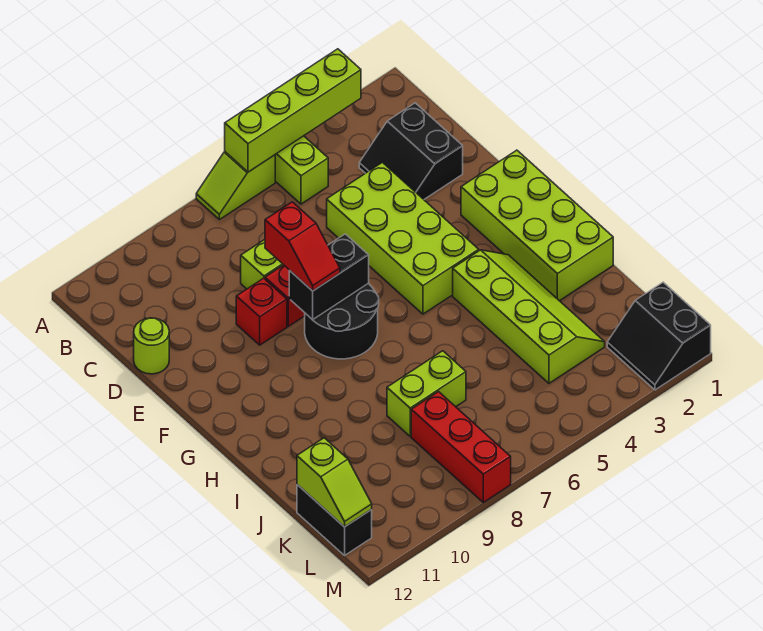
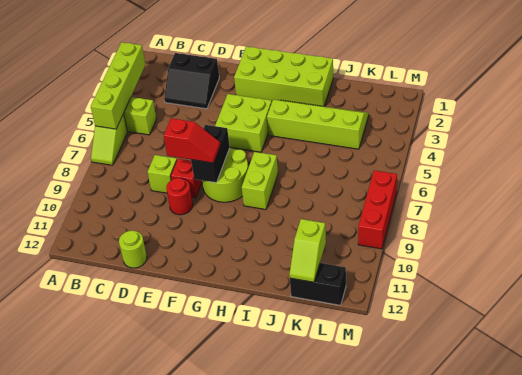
lime brick D4:G5 level 1 -> lime brick F4:G5 level 1
red brick E9 level 1 -> red round brick E9 level 1
black round brick F7:G8 level 1 -> lime round brick F7:G8 level 1
lime brick J7:J8 level 1 -> lime brick H7:H8 level 1
red brick K8:M8 level 1 -> red brick M7:M9 level 1
lime slope K12:L12 level 2 top K -> lime slope K11:K12 level 2 top 11
black slope L1:M2 level 1 top 1 -> none

